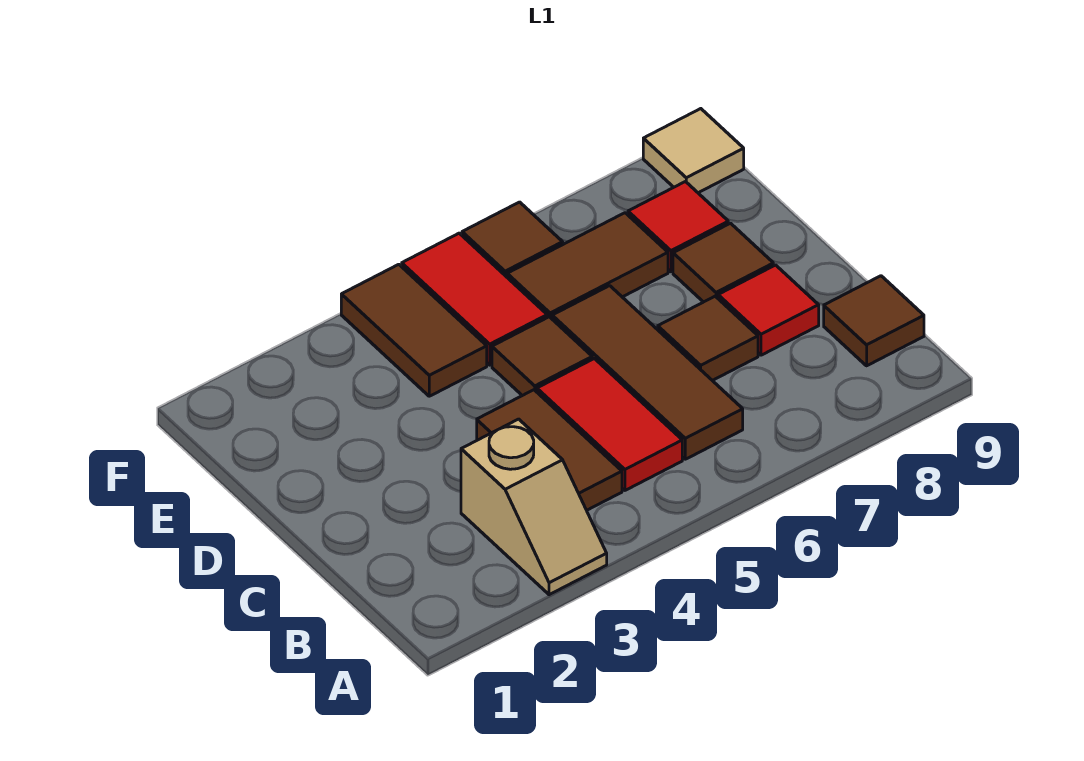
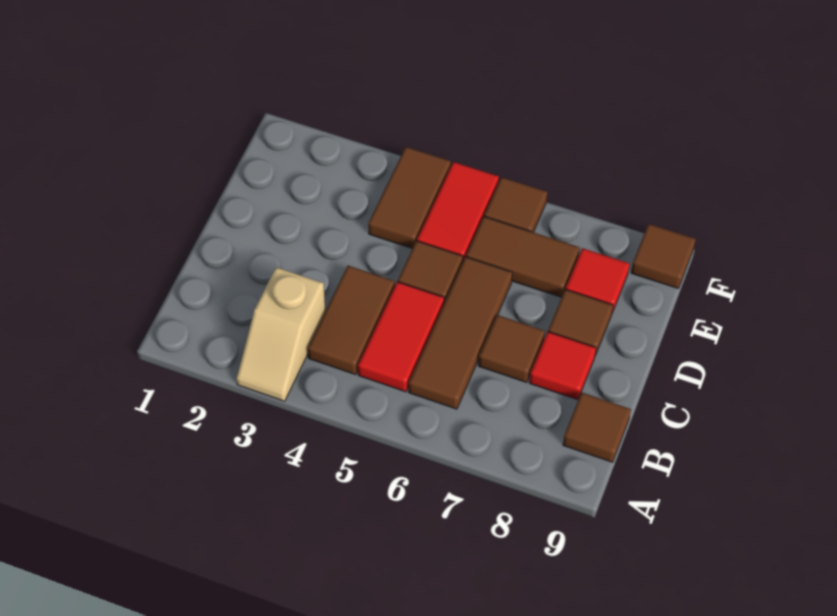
tan tile F9 level 1 -> brown tile F9 level 1

